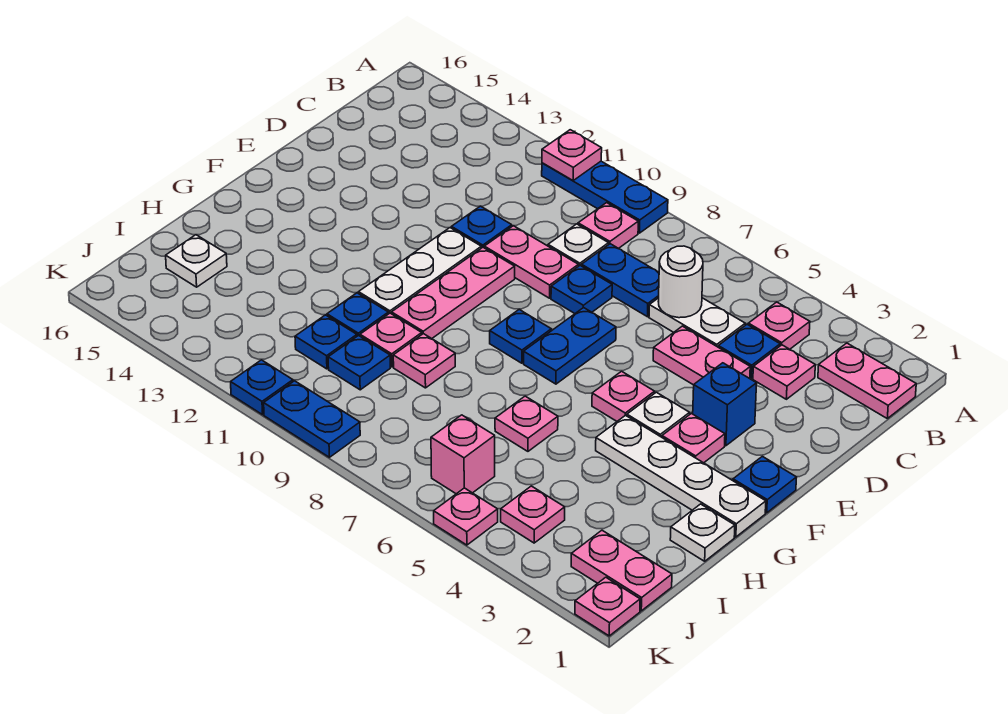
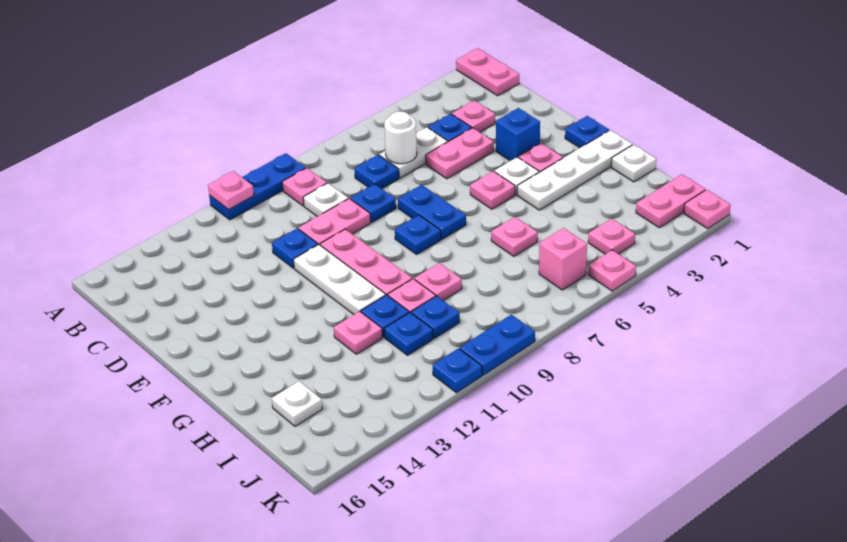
pink plate B1:B2 level 1 -> pink plate A1:B1 level 1
pink plate B4 level 1 -> pink plate H12 level 1
blue plate C7:C8 level 1 -> blue plate C7 level 1

